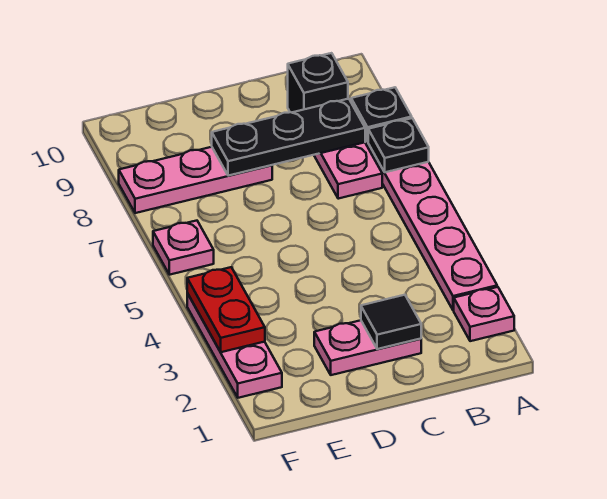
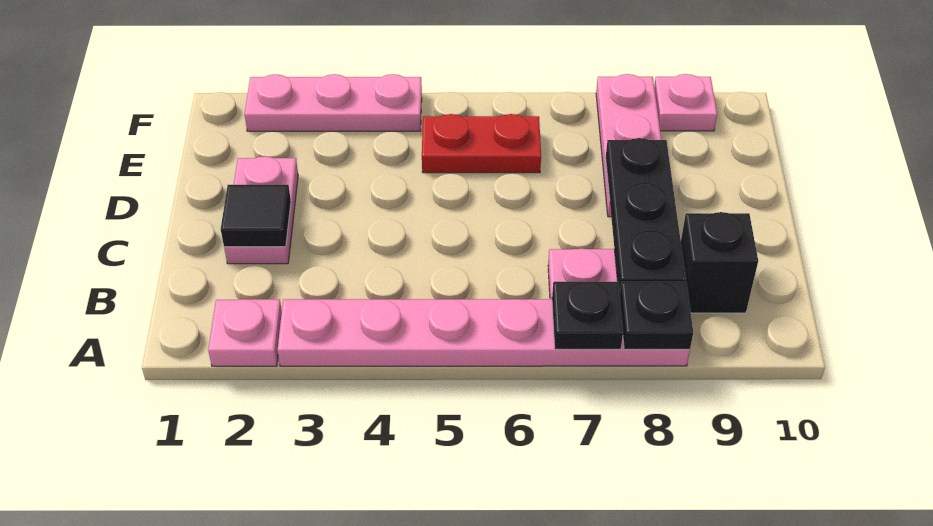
red plate F3:F4 level 2 -> red plate E5:E6 level 1
pink plate F6 level 1 -> pink plate F9 level 1

